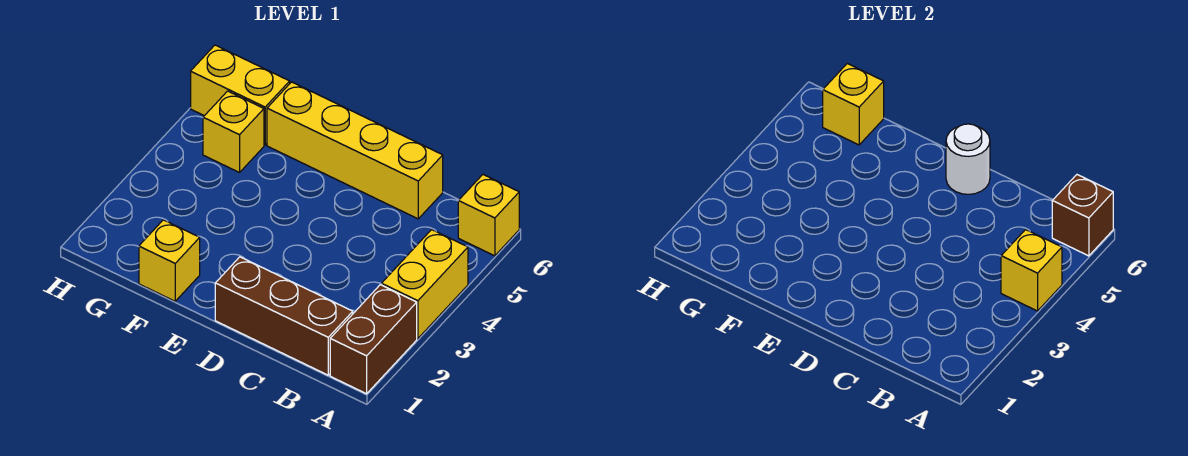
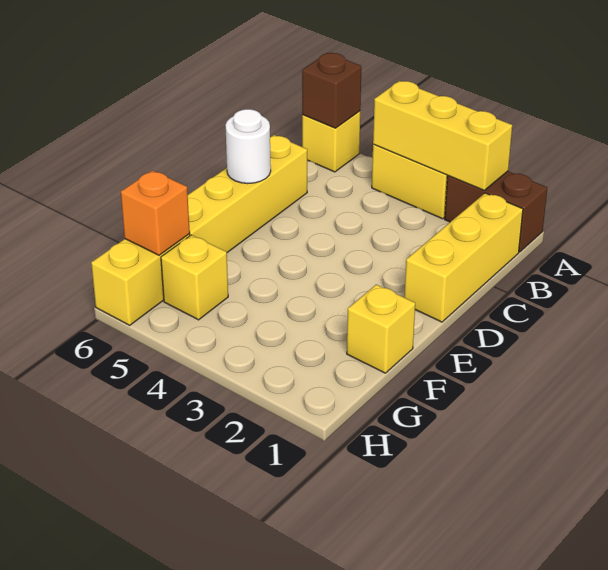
yellow brick A4 level 2 -> yellow brick A2:A4 level 2
brown brick B1:D1 level 1 -> yellow brick B1:D1 level 1
yellow brick G6 level 2 -> orange brick G6 level 2

